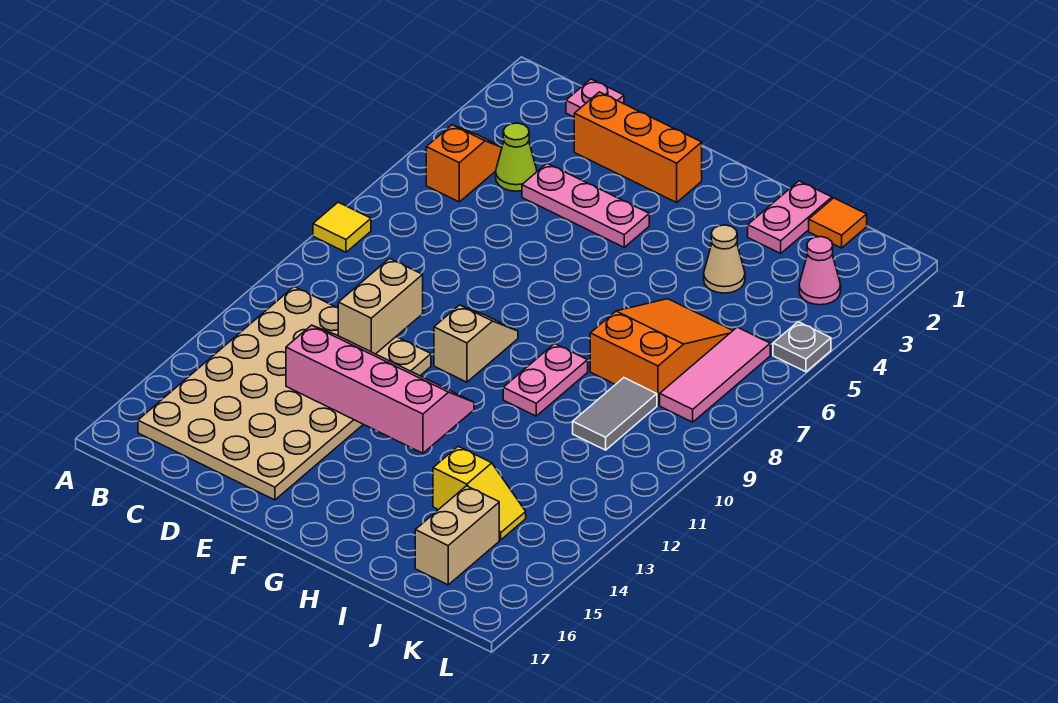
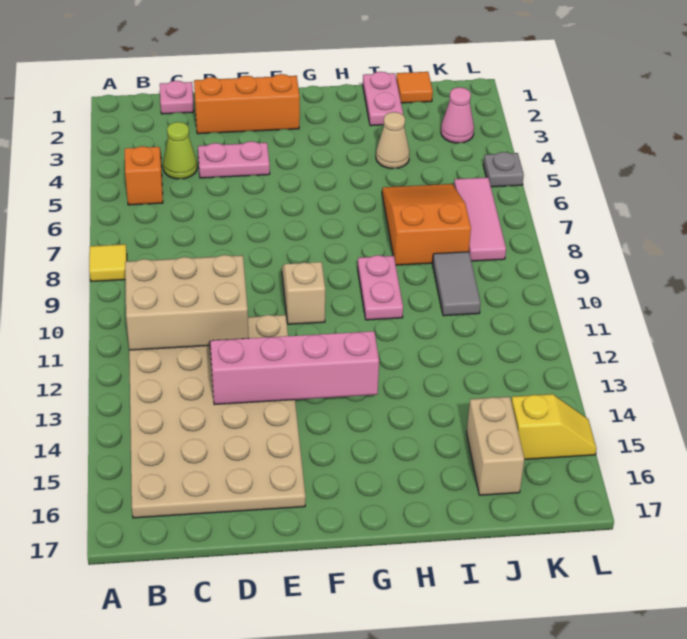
pink plate D4:F4 level 1 -> pink plate D4:E4 level 1
tan brick D10:D11 level 2 -> tan brick B10:D11 level 2
yellow slope I14:J14 level 1 top I -> yellow slope K15:L15 level 1 top K

